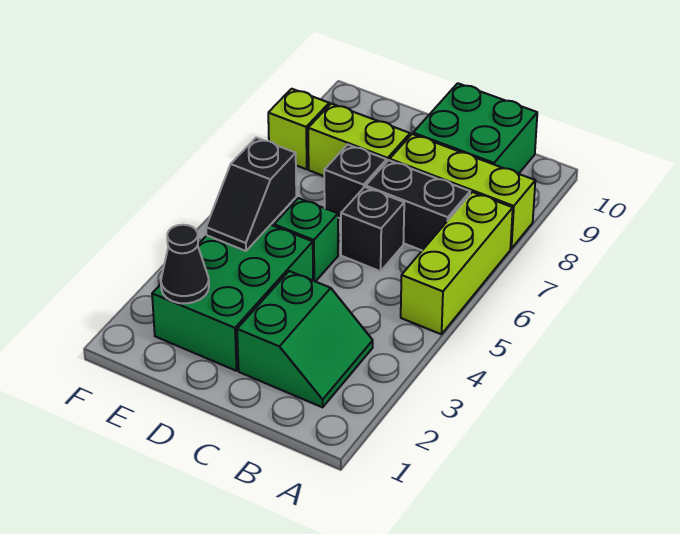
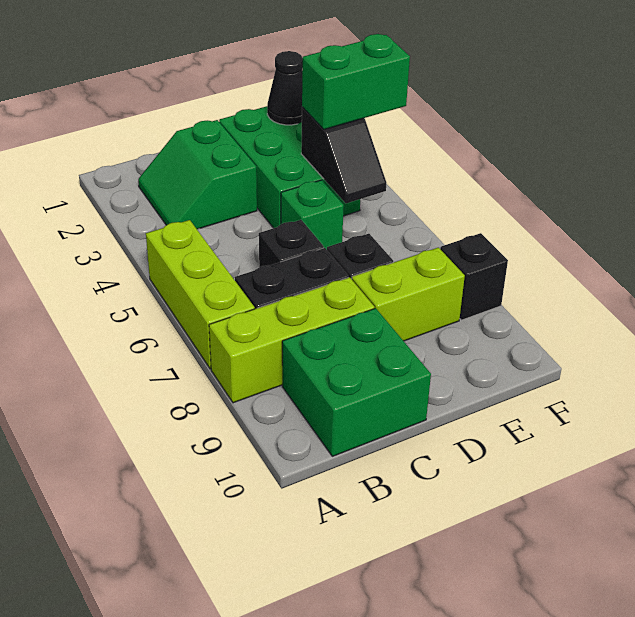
black slope E4:E5 level 2 top 5 -> black slope E4:E5 level 2 top 4
none -> green brick E4:F4 level 3
lime brick F8 level 1 -> black brick F8 level 1

